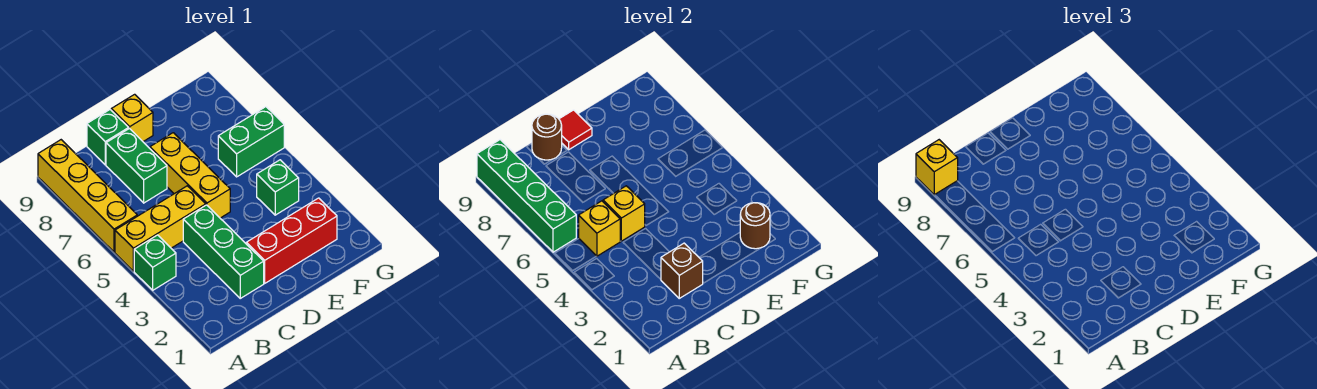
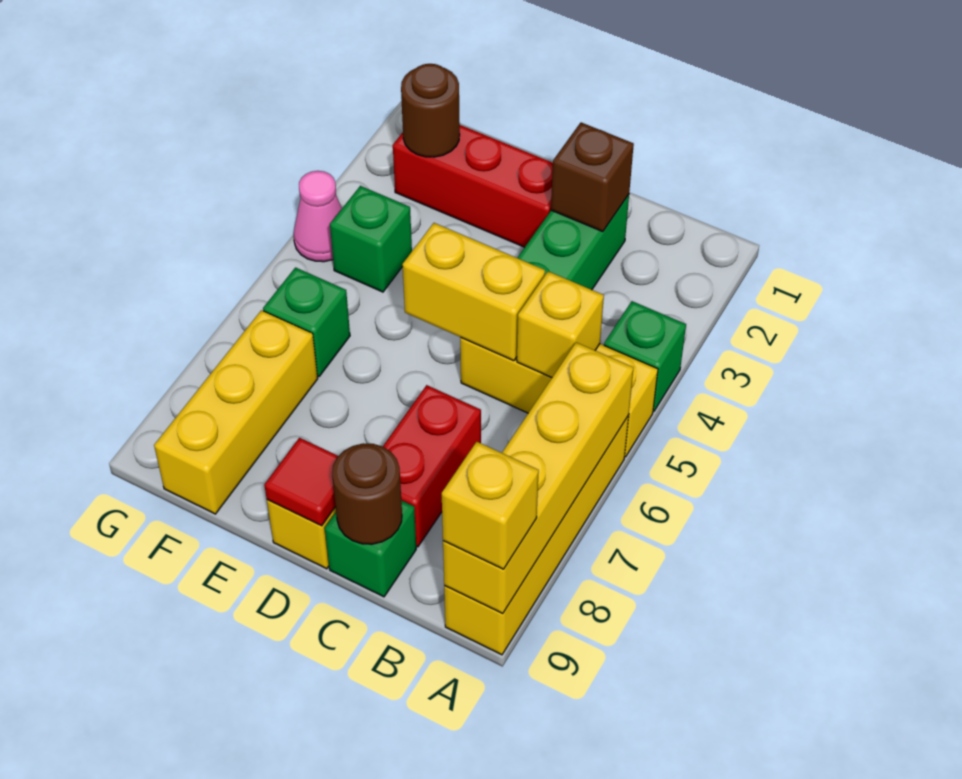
green brick A6:A9 level 2 -> yellow brick A6:A9 level 2
yellow brick C5 level 2 -> yellow brick C5:D5 level 2
green brick C7:C8 level 1 -> red brick C7:C8 level 1
yellow brick D5:D7 level 1 -> yellow brick F7:F9 level 1
green brick F6:G6 level 1 -> green brick F6 level 1
none -> pink cone G4 level 1

